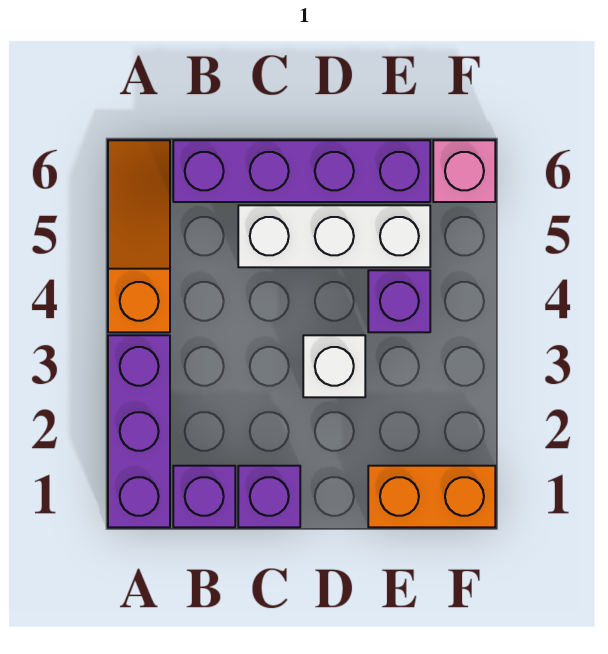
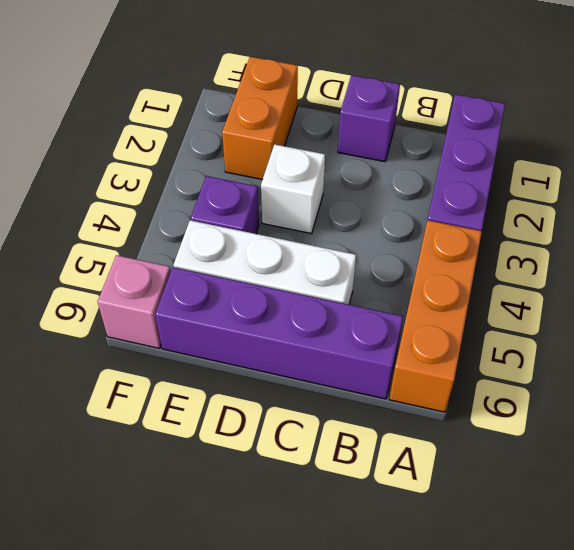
orange slope A4:A6 level 1 top 4 -> orange brick A4:A6 level 1
purple brick B1 level 1 -> none
orange brick E1:F1 level 1 -> orange brick E1:E2 level 1

